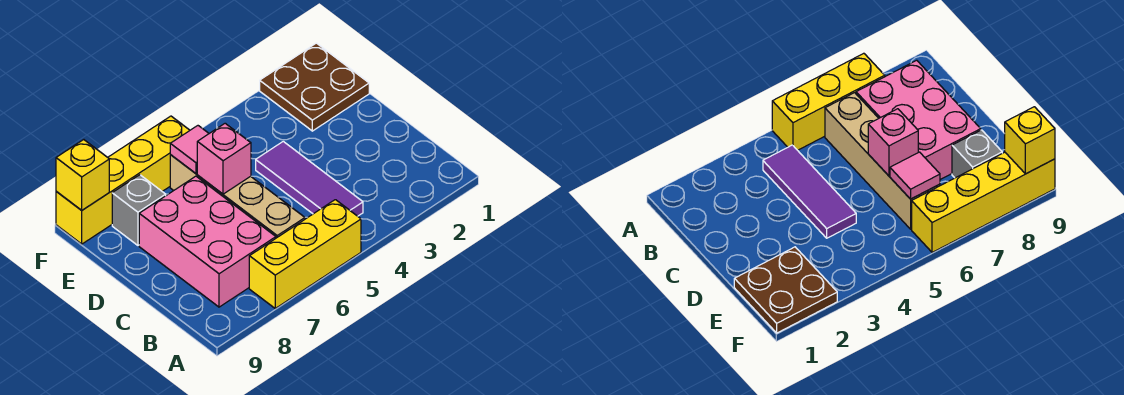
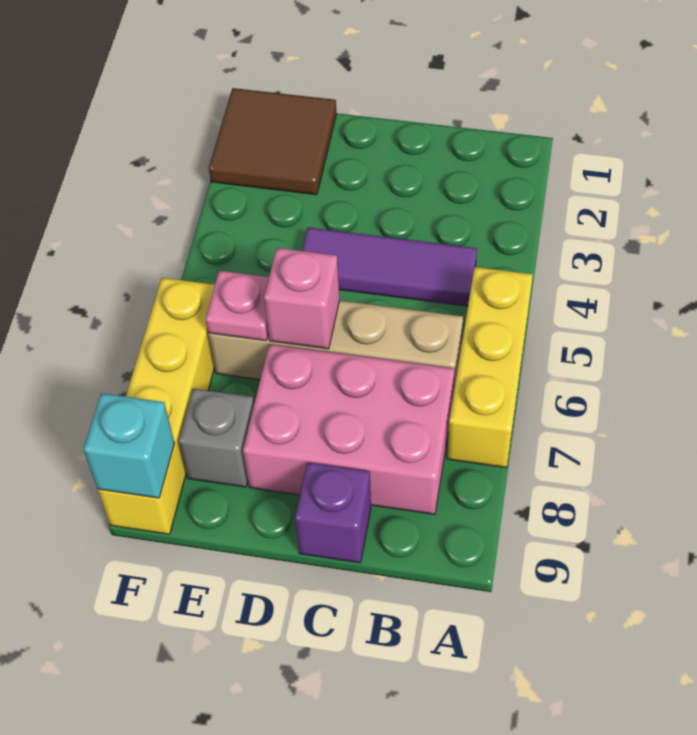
none -> purple brick C9 level 1
brown plate E1:F2 level 1 -> brown tile E1:F2 level 1
pink tile E6 level 2 -> pink plate E6 level 2
yellow brick F9 level 2 -> cyan brick F9 level 2

